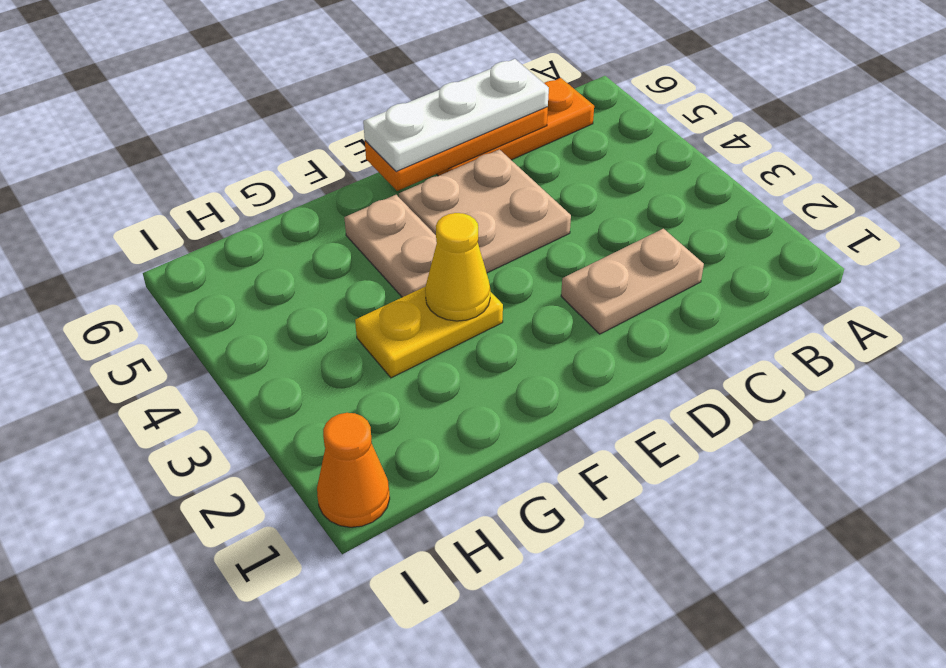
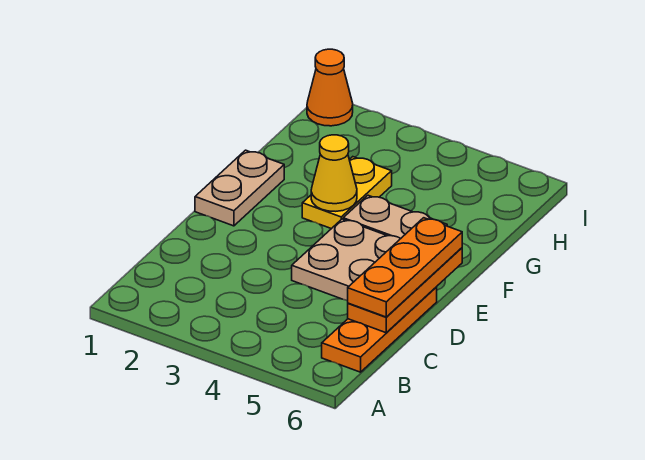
tan plate C2:D2 level 1 -> tan plate E1:F1 level 1
white plate C6:E6 level 3 -> orange plate C6:E6 level 3

